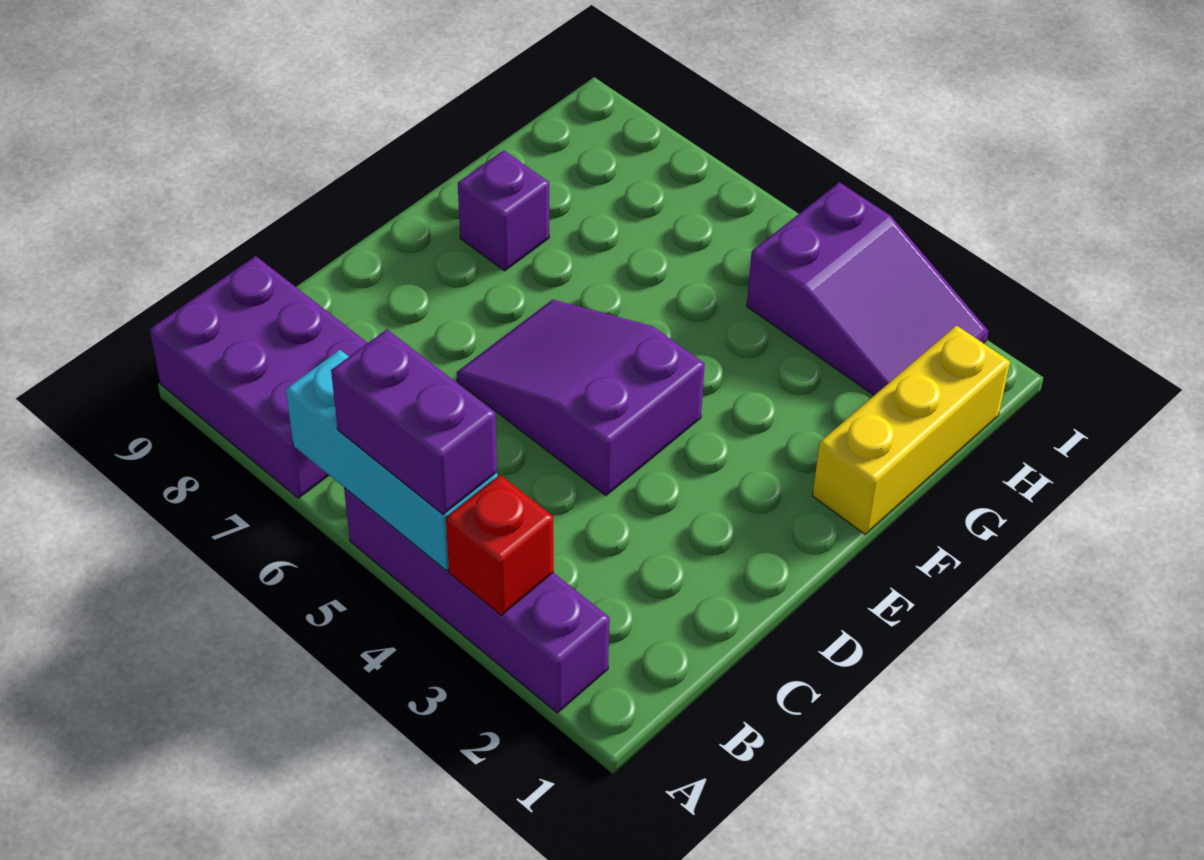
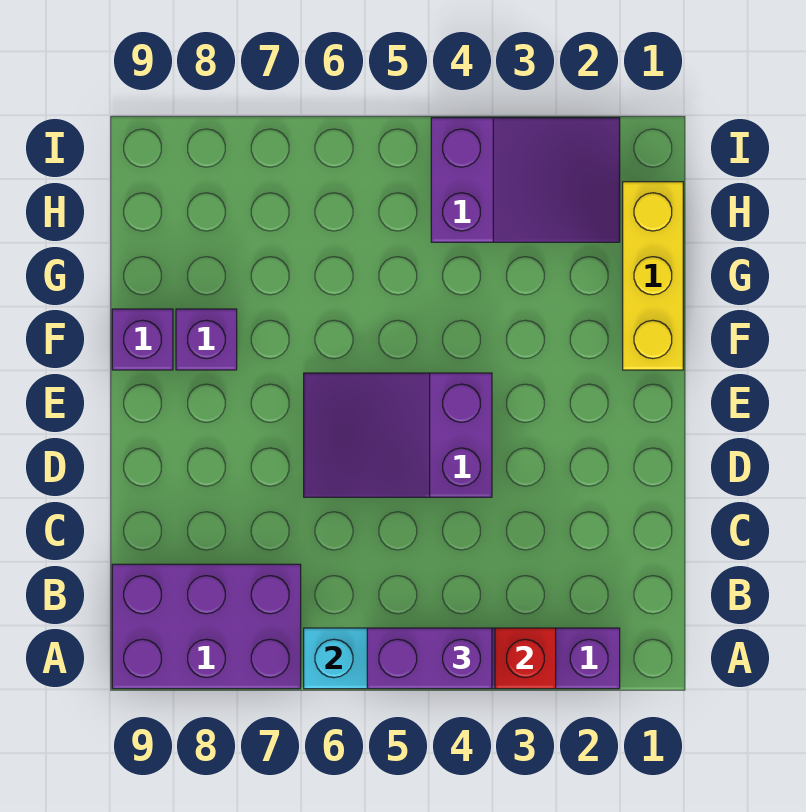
none -> purple brick F9 level 1

